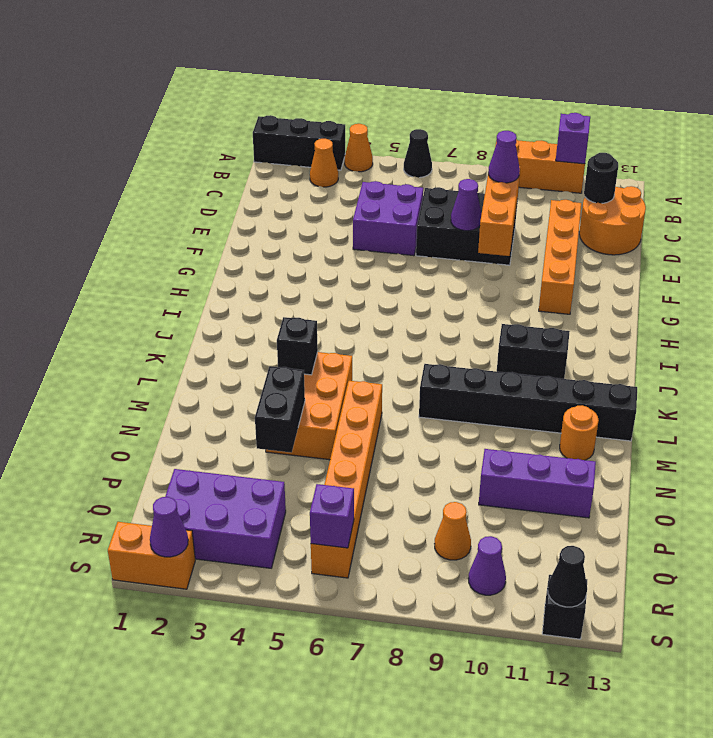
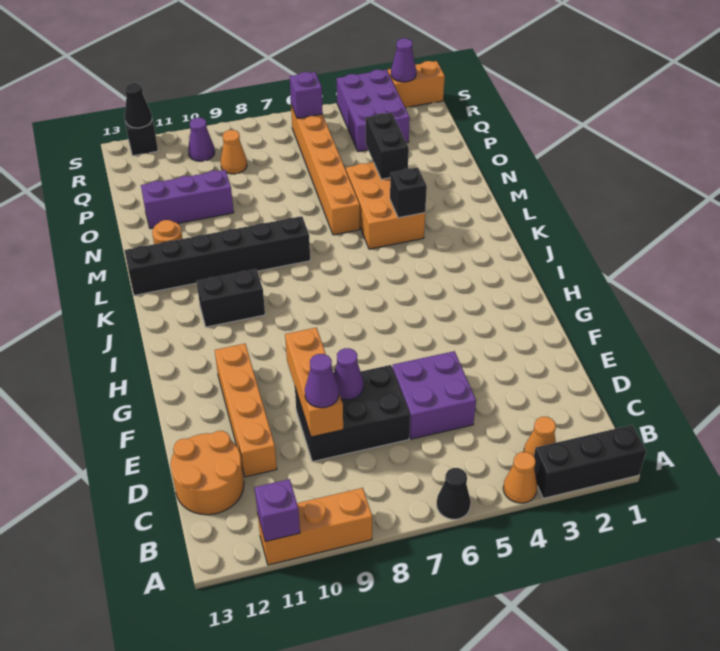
black round brick C12 level 2 -> none
purple brick Q2:R4 level 1 -> purple brick Q3:S4 level 1

